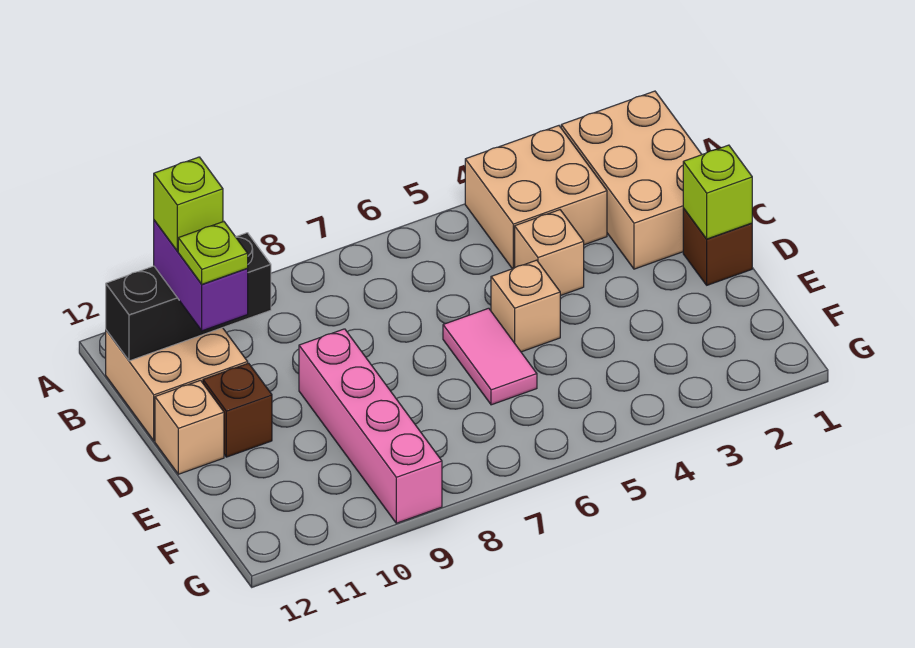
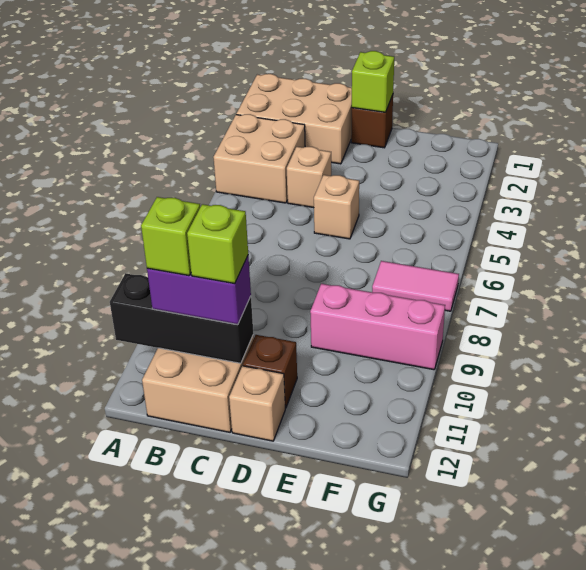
black brick B10:B12 level 2 -> black brick A11:C11 level 2
lime plate C11 level 4 -> lime brick C11 level 4
pink tile D6:E6 level 1 -> pink tile F7:G7 level 1
pink brick D9:G9 level 1 -> pink brick E9:G9 level 1

